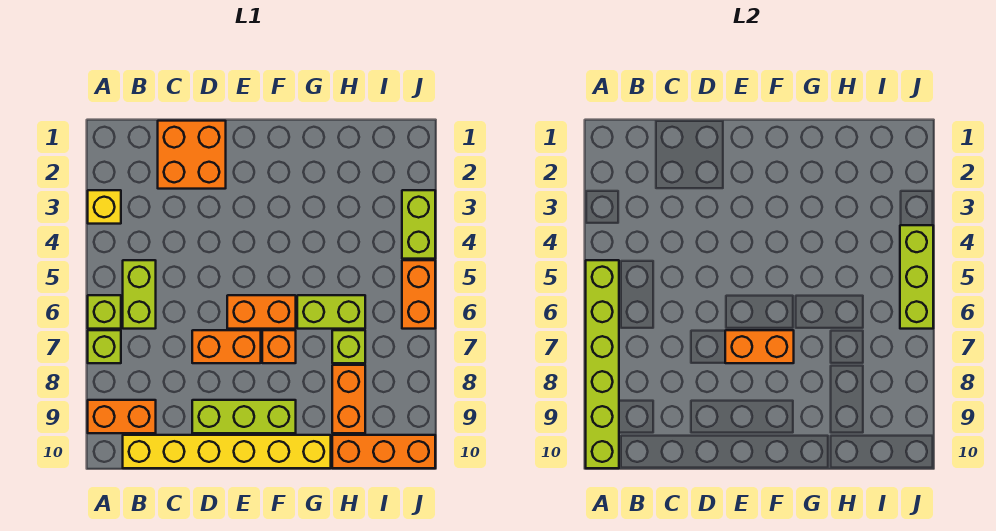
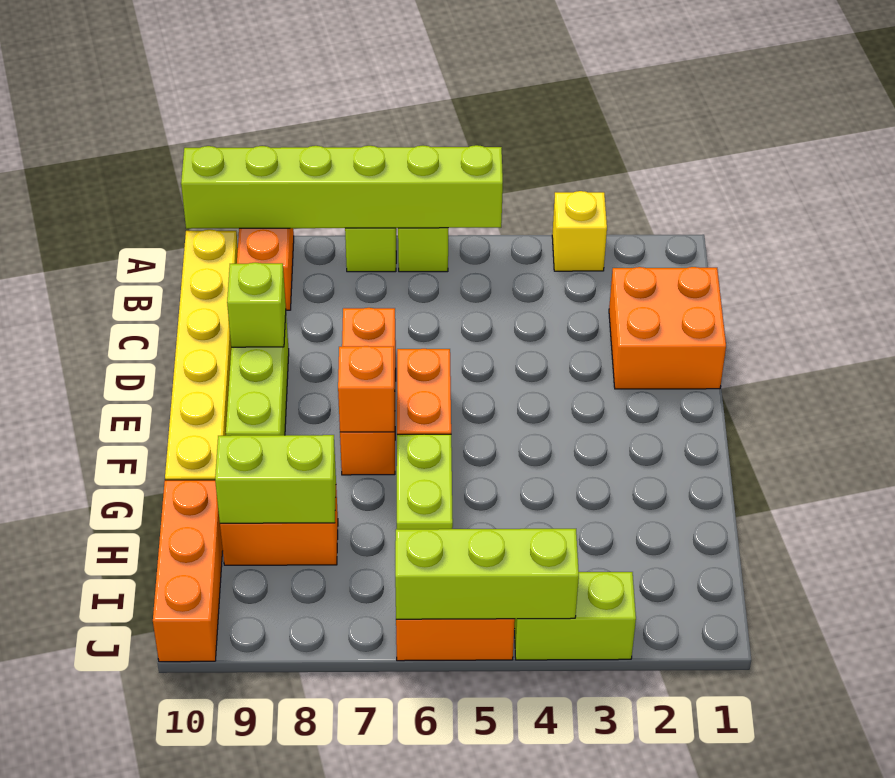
lime brick B5:B6 level 1 -> lime brick H8:H9 level 2
orange brick E7:F7 level 2 -> orange brick F7 level 2
lime brick H7 level 1 -> lime brick D9 level 2

